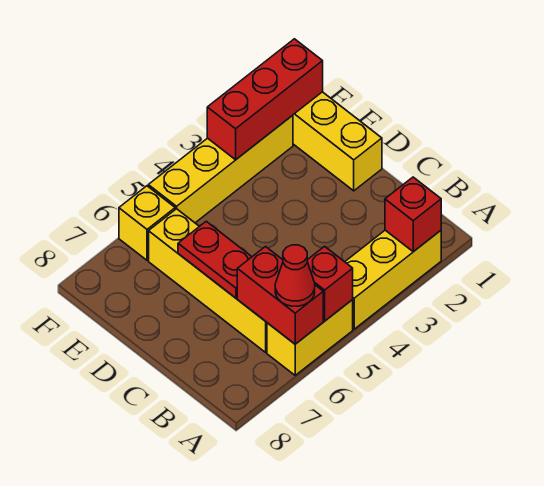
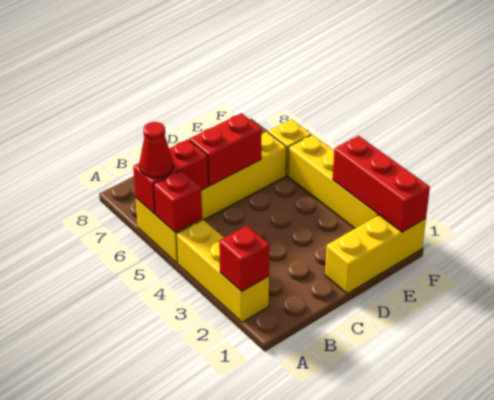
red plate C6:D6 level 2 -> red brick C6:D6 level 2

